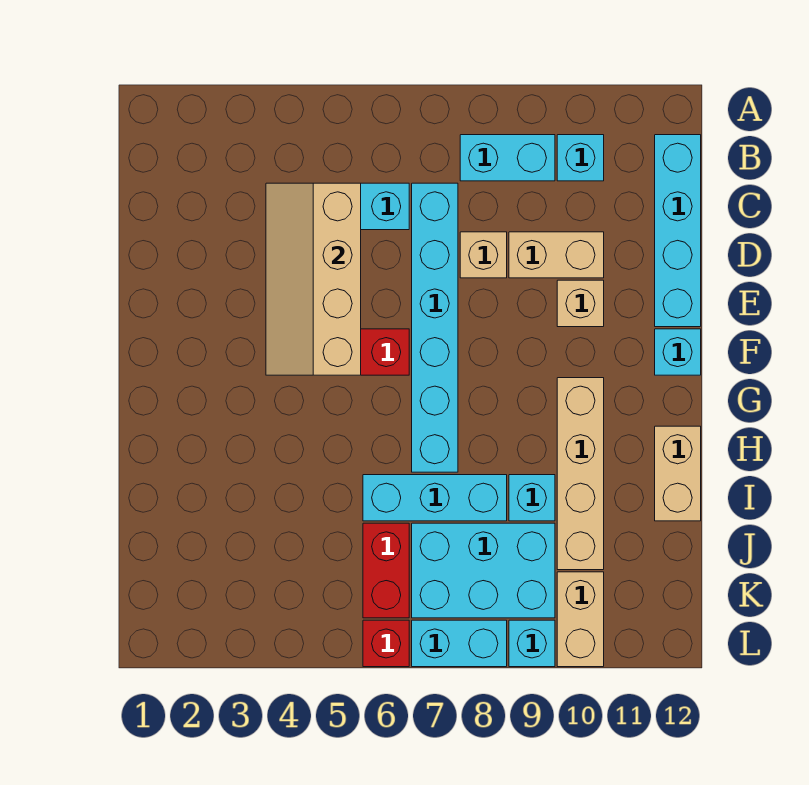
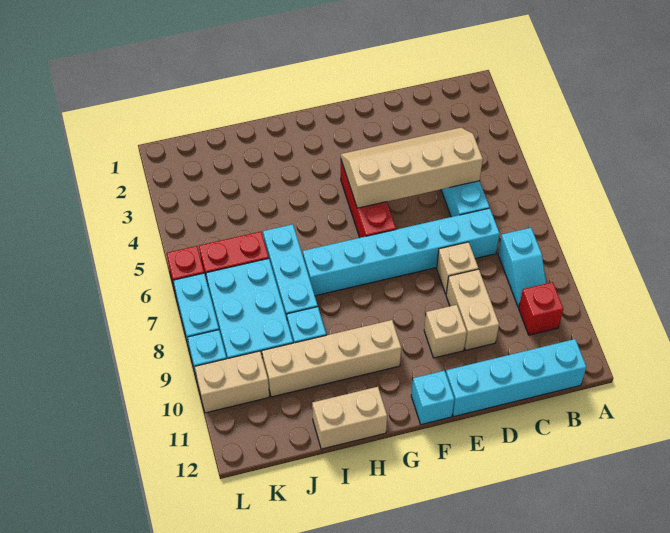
cyan brick B8:B9 level 1 -> cyan slope B8:B9 level 1 top 8
cyan brick B10 level 1 -> red brick B10 level 1

